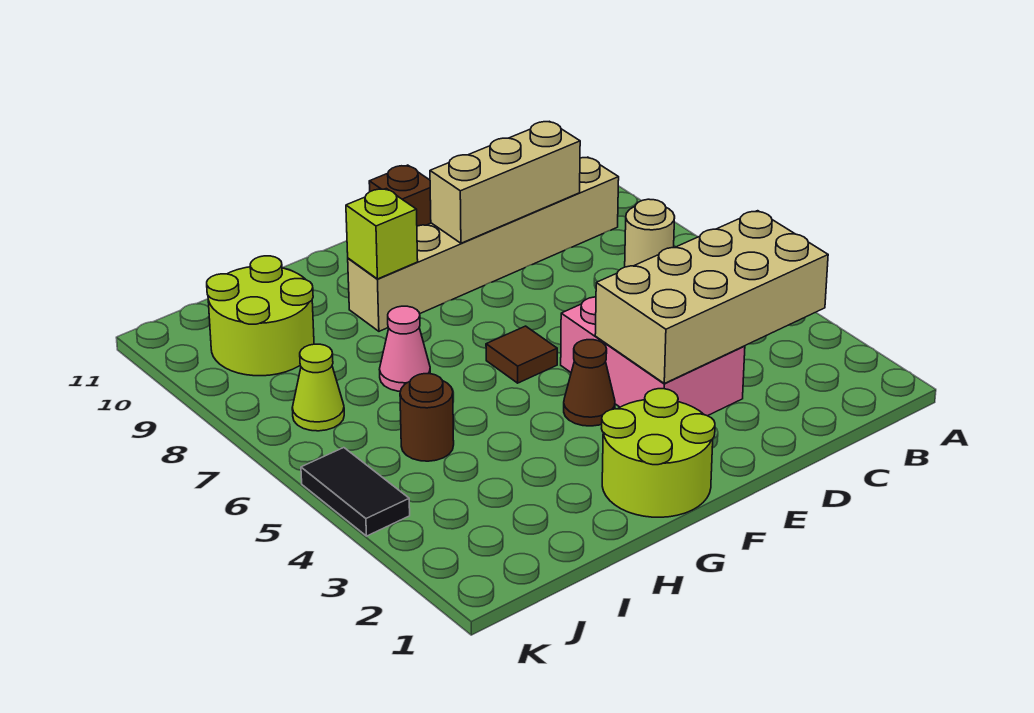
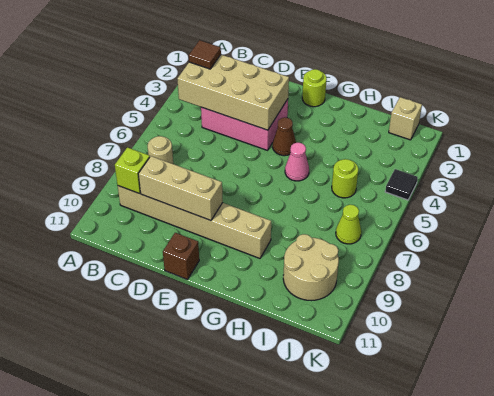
pink brick D3:E5 level 1 -> pink brick C3:E4 level 1
lime round brick F1:G2 level 1 -> lime round brick F1 level 1
brown tile F6 level 1 -> brown tile B3 level 3
lime brick G9 level 2 -> lime brick B9 level 2
pink cone H7 level 1 -> pink cone G5 level 1
brown round brick I5 level 1 -> lime round brick I5 level 1
lime round brick I9:J10 level 1 -> tan round brick I9:J10 level 1
none -> tan brick J1 level 1
black tile K4:K5 level 1 -> black tile K4 level 1

